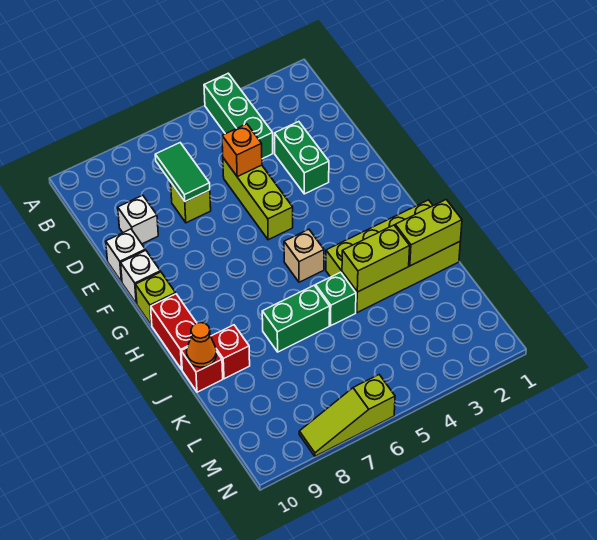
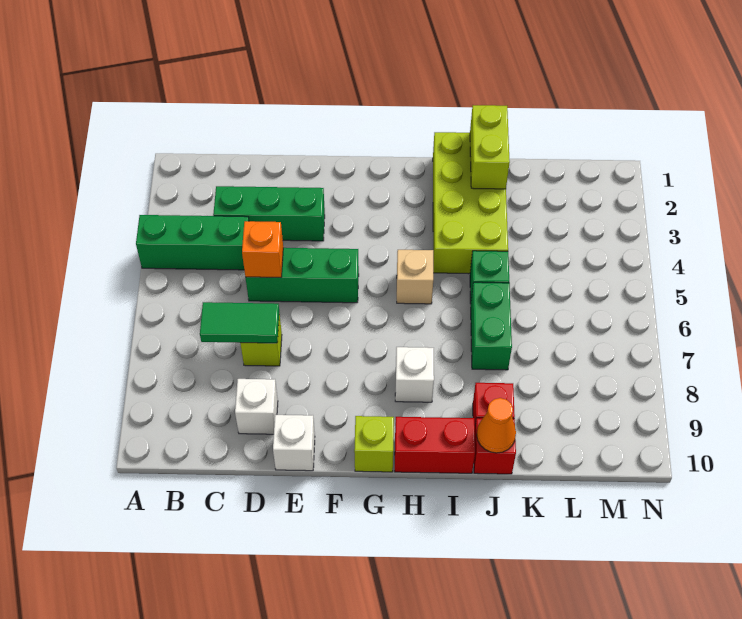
green brick D3:E3 level 1 -> green brick C3:E3 level 1
lime brick D5:F5 level 1 -> green brick D5:F5 level 1
white brick F10 level 1 -> white brick H8 level 1
lime brick J3:J4 level 2 -> none
lime slope N6:N8 level 1 top 6 -> none

